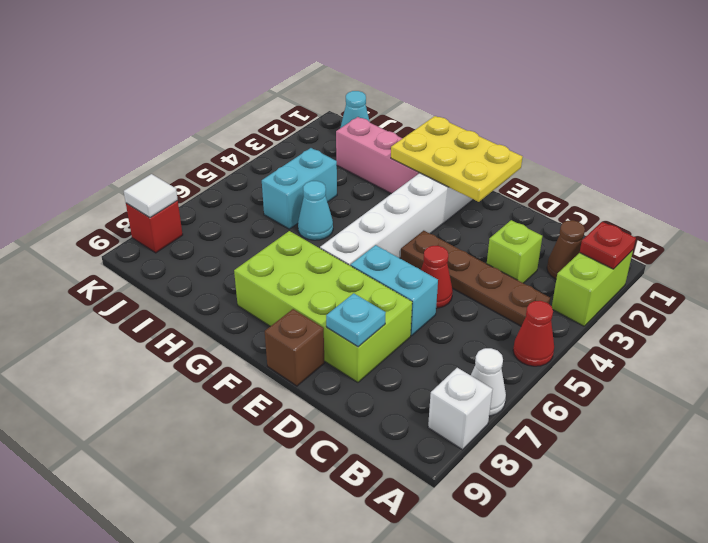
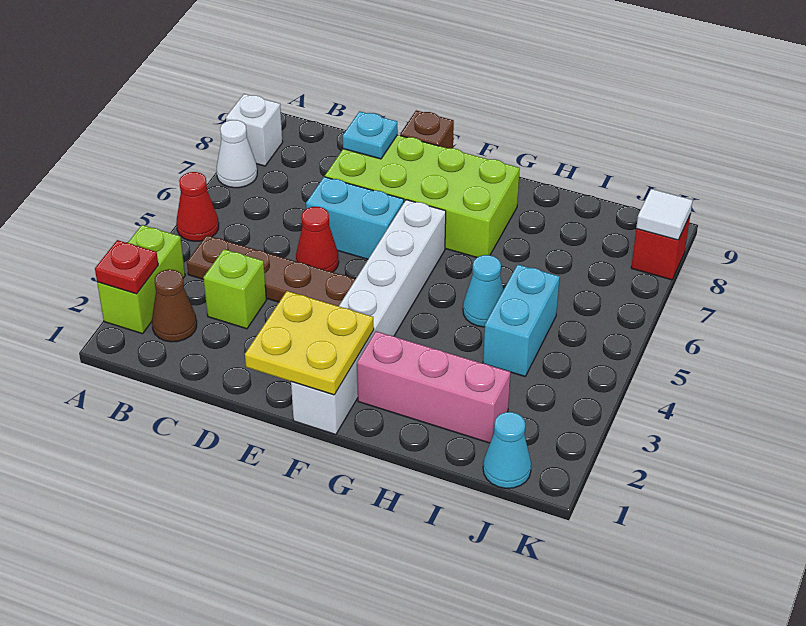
yellow plate E1:G2 level 2 -> yellow plate E1:F2 level 2

